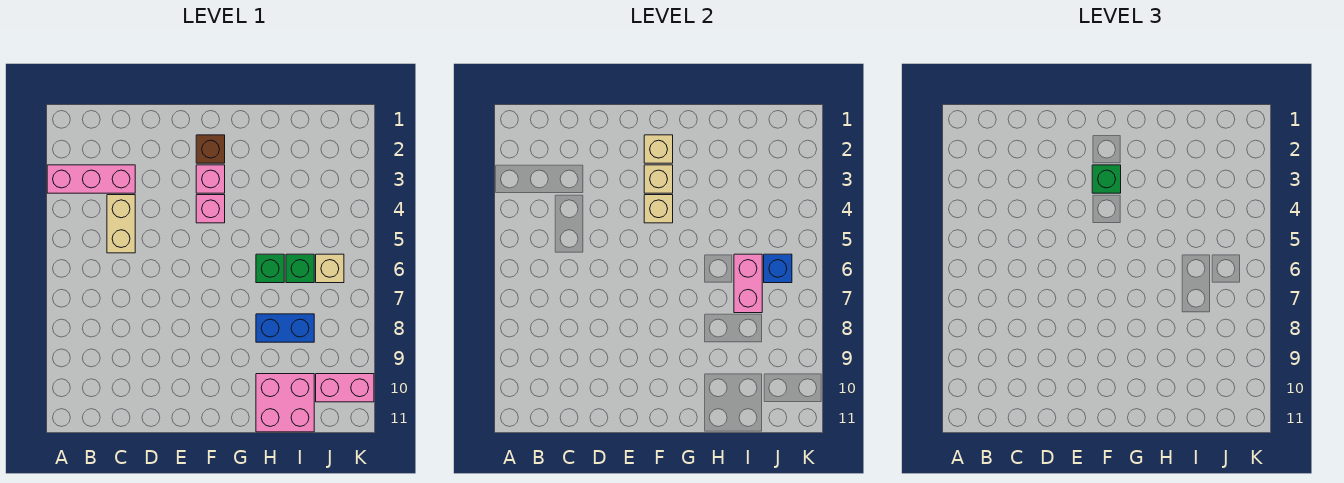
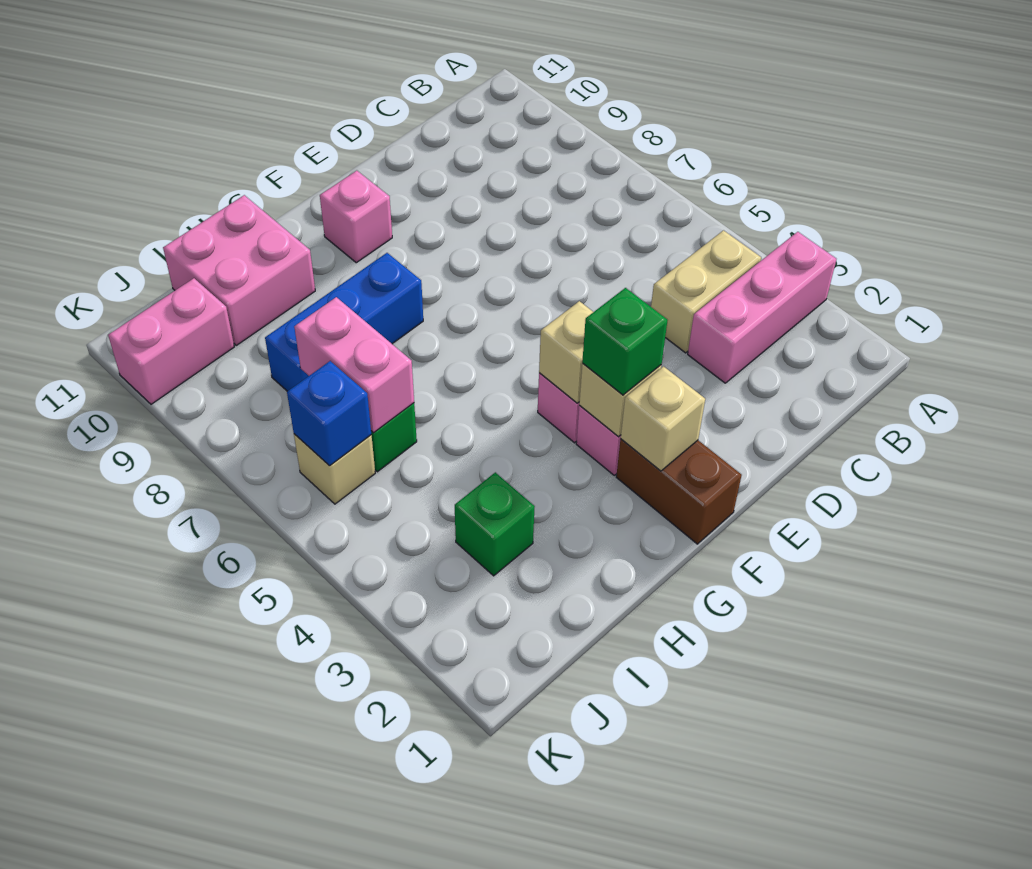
tan brick C4:C5 level 1 -> tan brick B4:C4 level 1
brown brick F2 level 1 -> brown brick F1:F2 level 1
none -> pink brick F10 level 1
green brick H6 level 1 -> green brick I3 level 1
blue brick H8:I8 level 1 -> blue brick G8:I8 level 1

